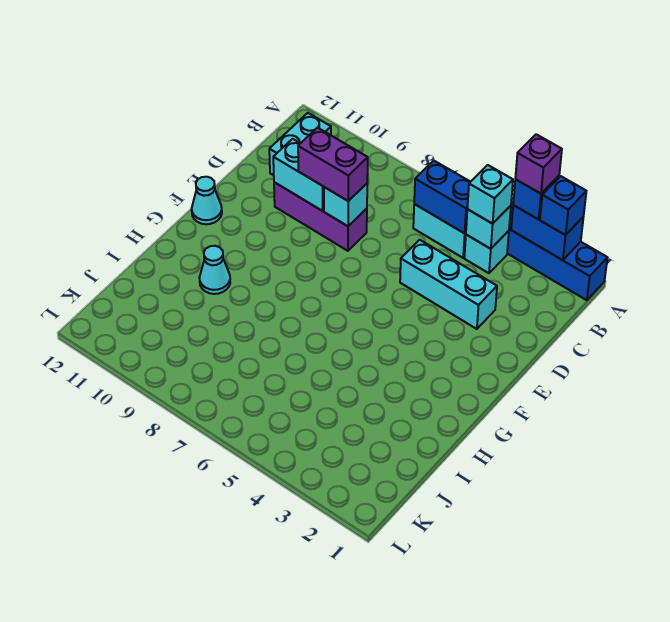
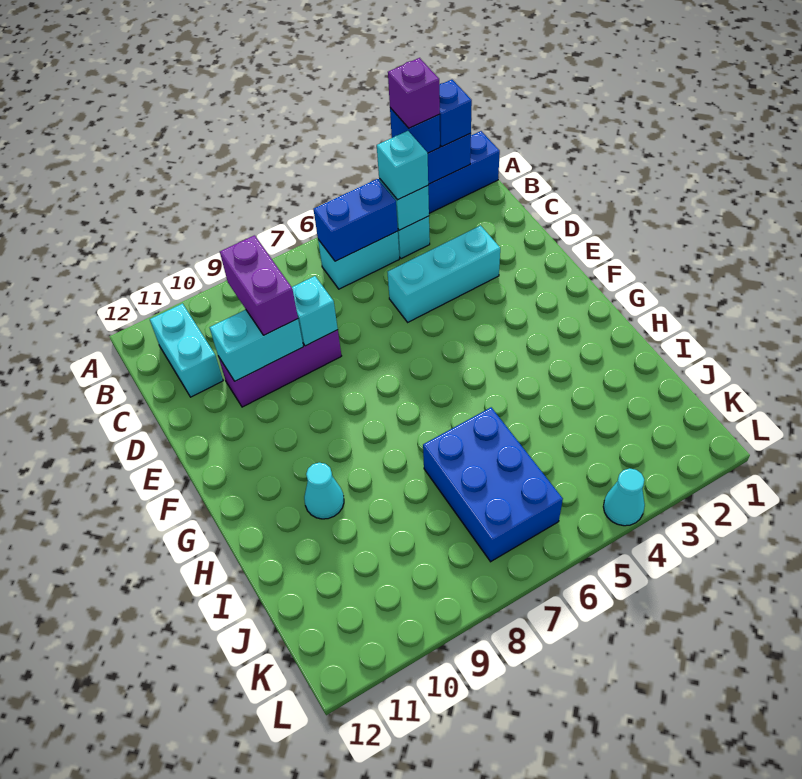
purple brick D8:D9 level 3 -> purple brick C9:D9 level 3
cyan cone F12 level 1 -> cyan cone L4 level 1
none -> blue brick I6:K7 level 1

